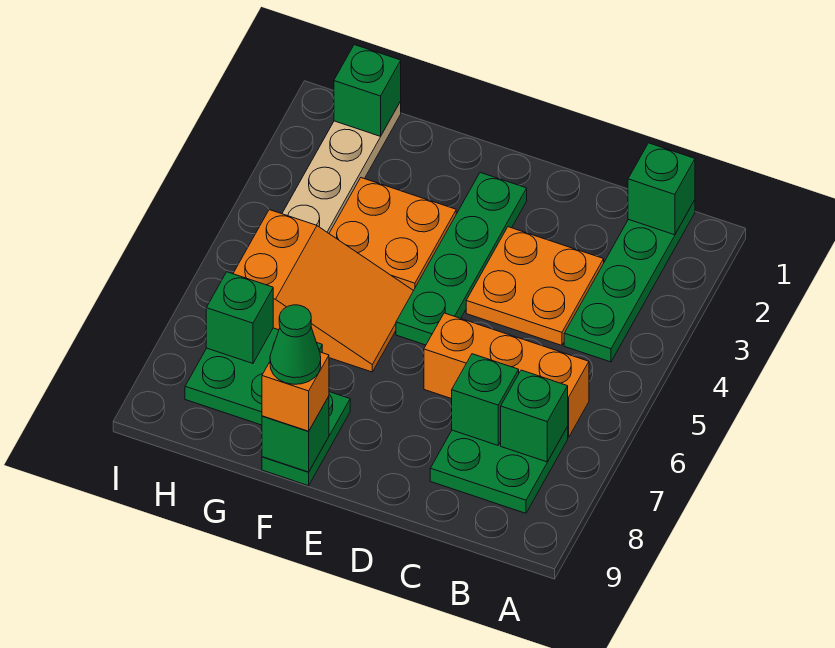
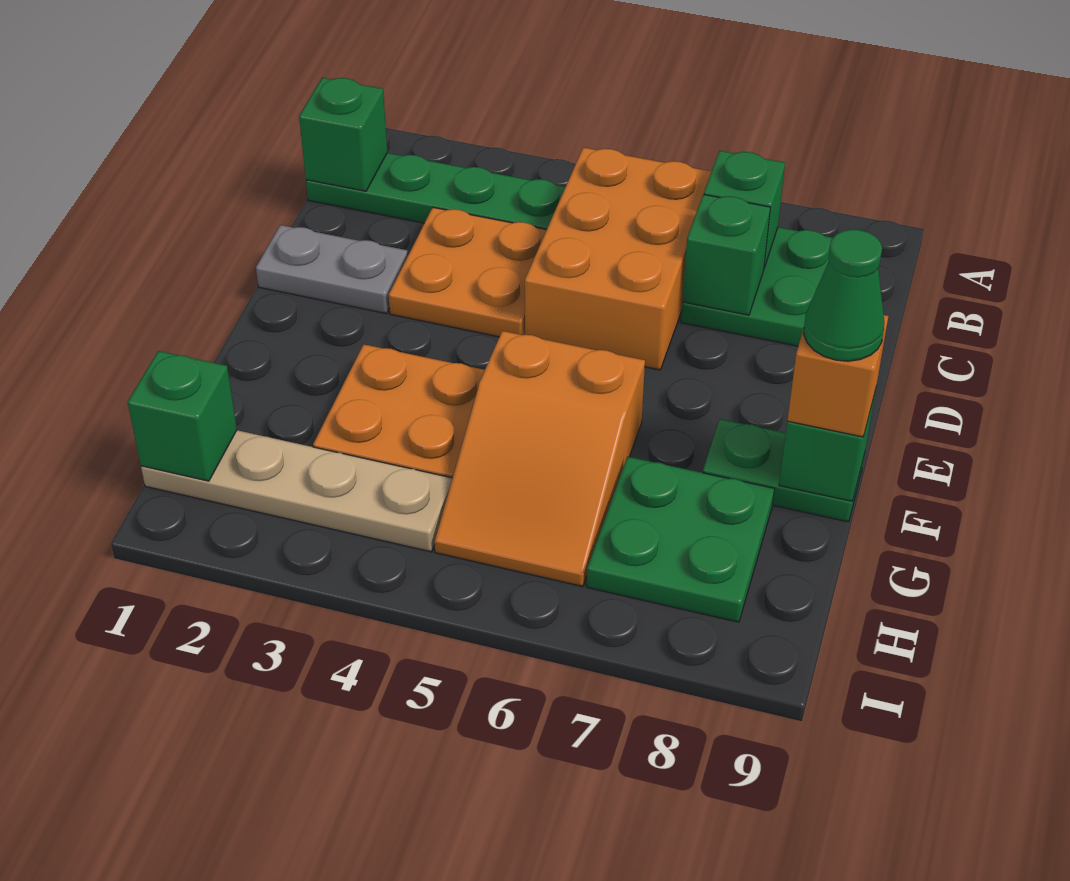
orange brick B6:D6 level 1 -> orange brick B5:D6 level 1
none -> grey plate D1:D2 level 1
green plate E2:E5 level 1 -> none
orange slope F5:H6 level 1 top H -> orange slope F5:H6 level 1 top F
green brick H7 level 2 -> none

